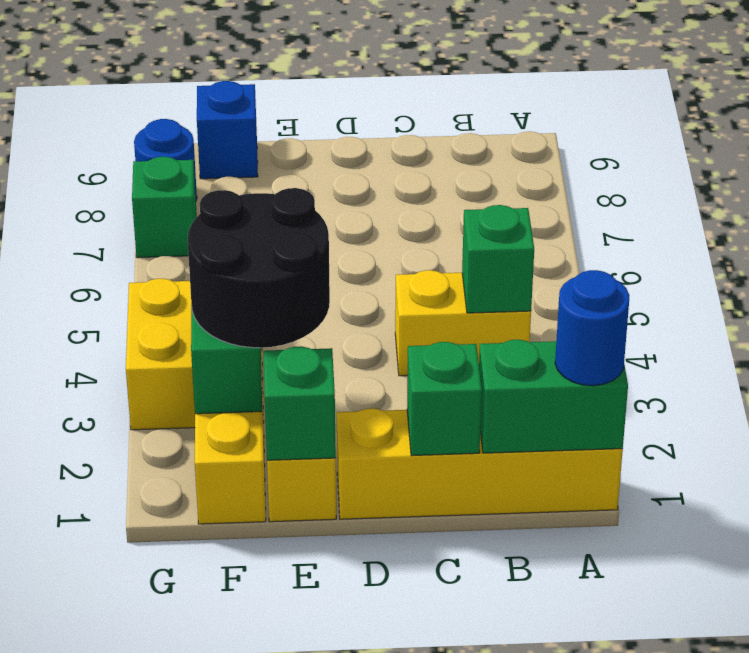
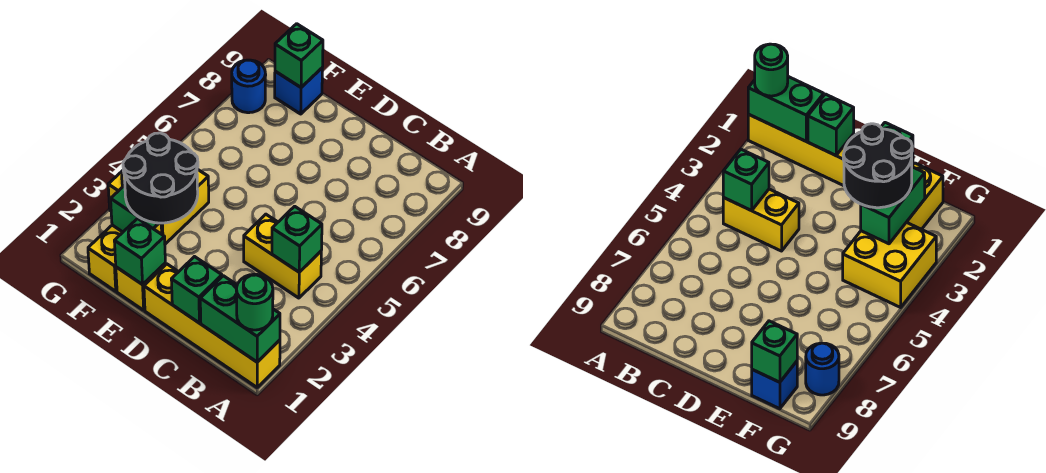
blue round brick A1 level 3 -> green round brick A1 level 3
green brick G7 level 1 -> green brick F9 level 2

